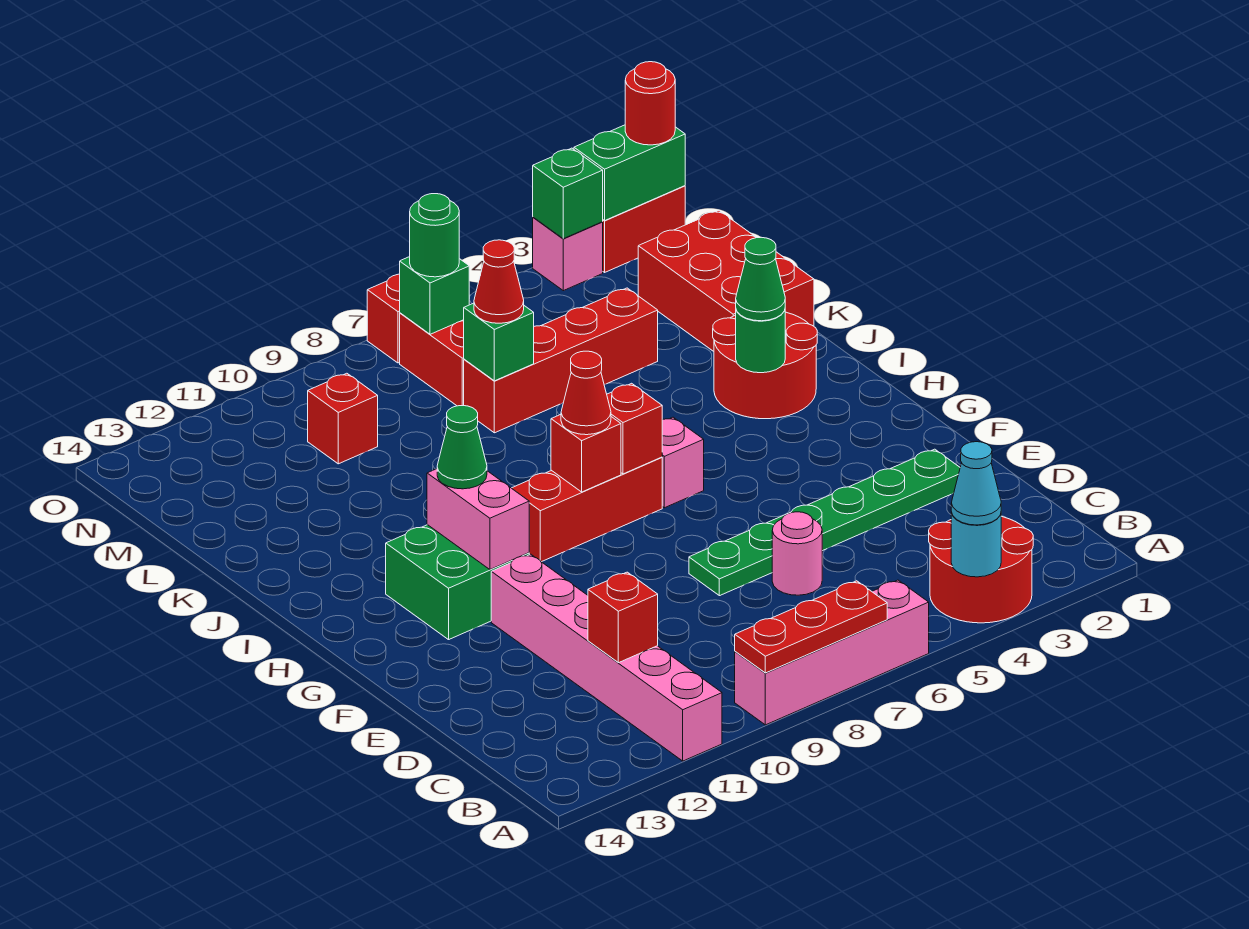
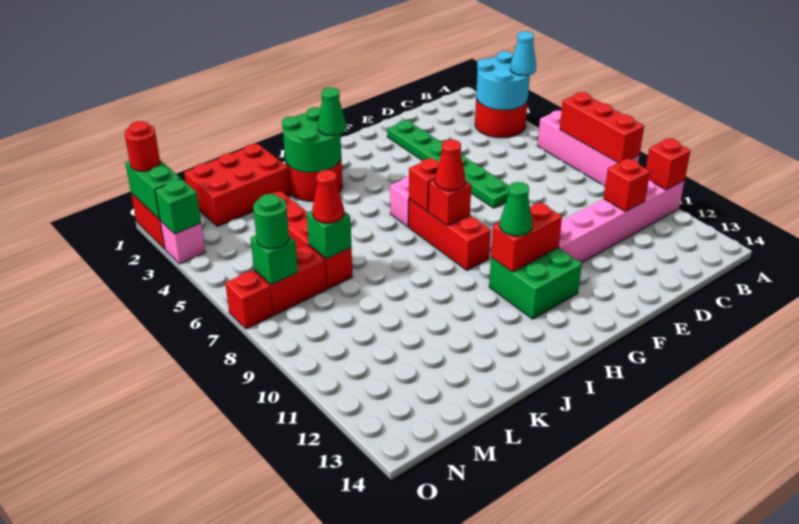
cyan round brick A4 level 2 -> cyan round brick A3:B4 level 2
red plate A7:A9 level 2 -> red brick A7:A9 level 2
pink round brick D6 level 1 -> none
pink brick G11:H11 level 2 -> red brick G11:H11 level 2
green round brick I3 level 2 -> green round brick I2:J3 level 2
red brick M10 level 1 -> red brick A11 level 2

